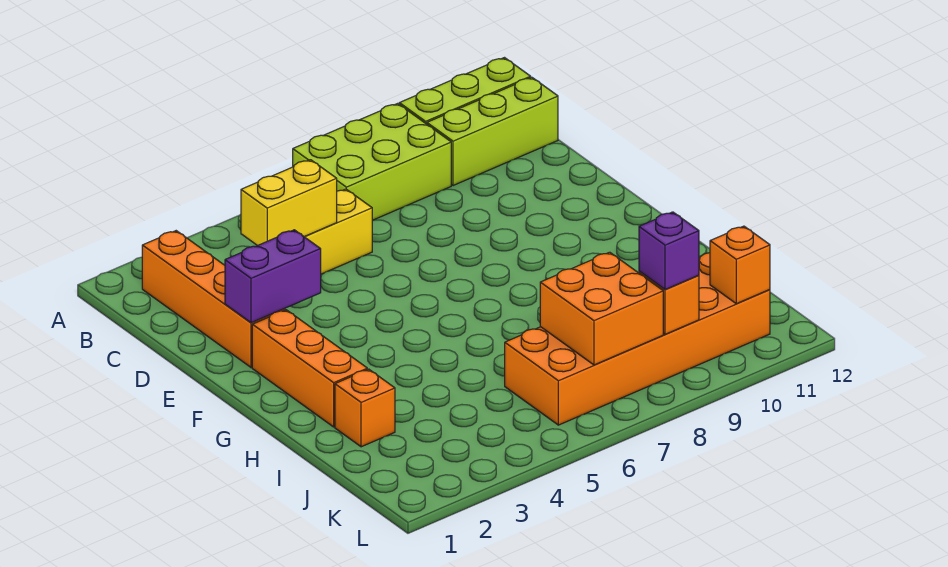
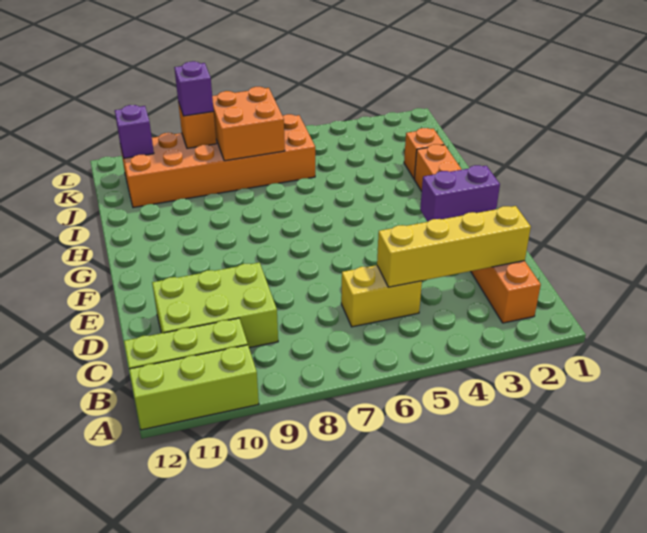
lime brick A7:B9 level 1 -> lime brick C9:D11 level 1
yellow brick C4:C5 level 2 -> yellow brick C2:C5 level 2
orange brick K11 level 2 -> purple brick K11 level 2

